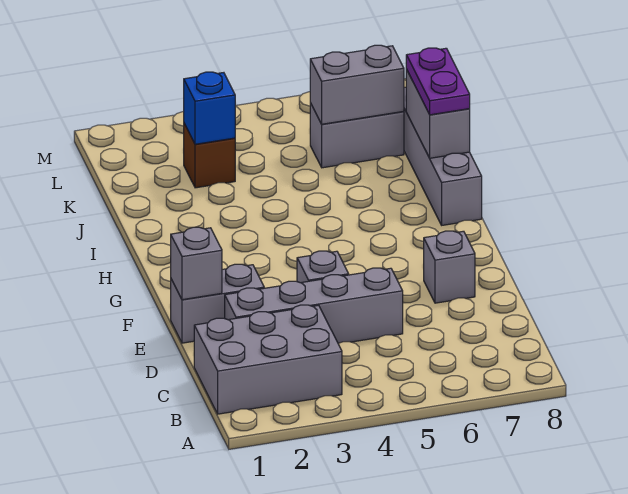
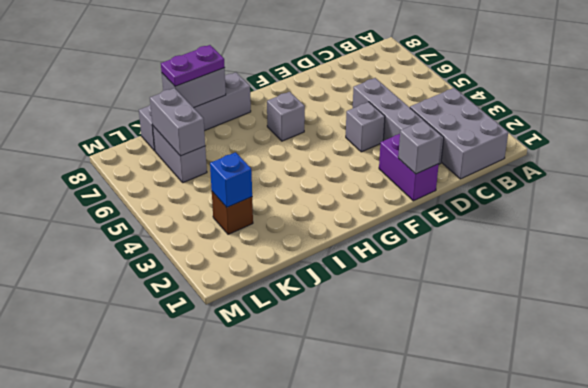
grey brick E1:E2 level 1 -> purple brick E1:E2 level 1
grey brick E7 level 1 -> grey brick G6 level 1

